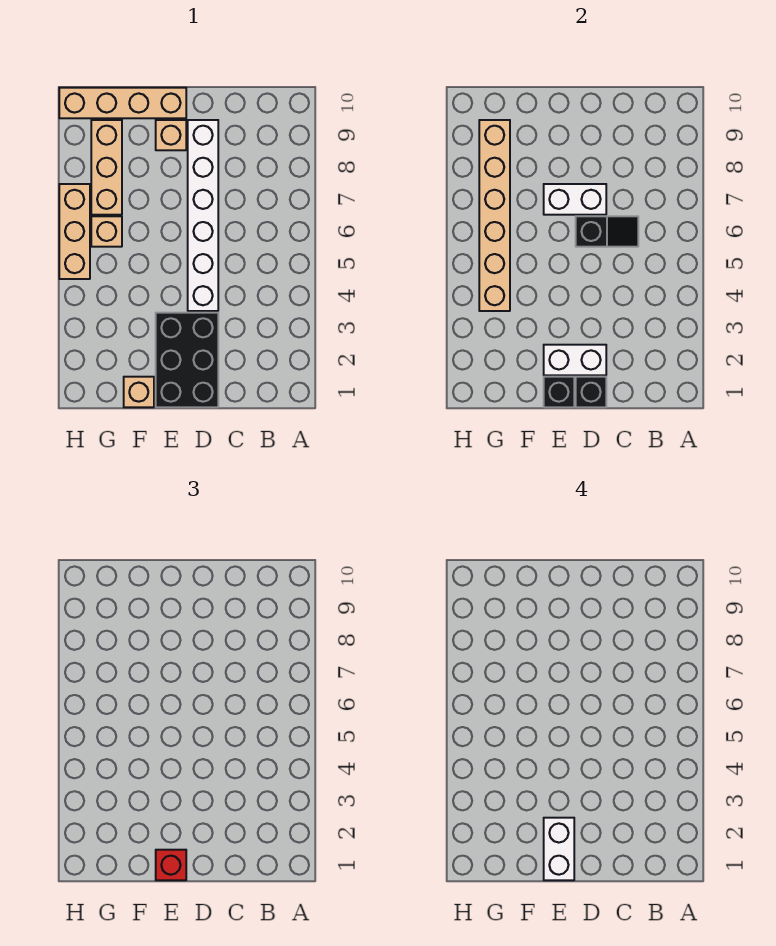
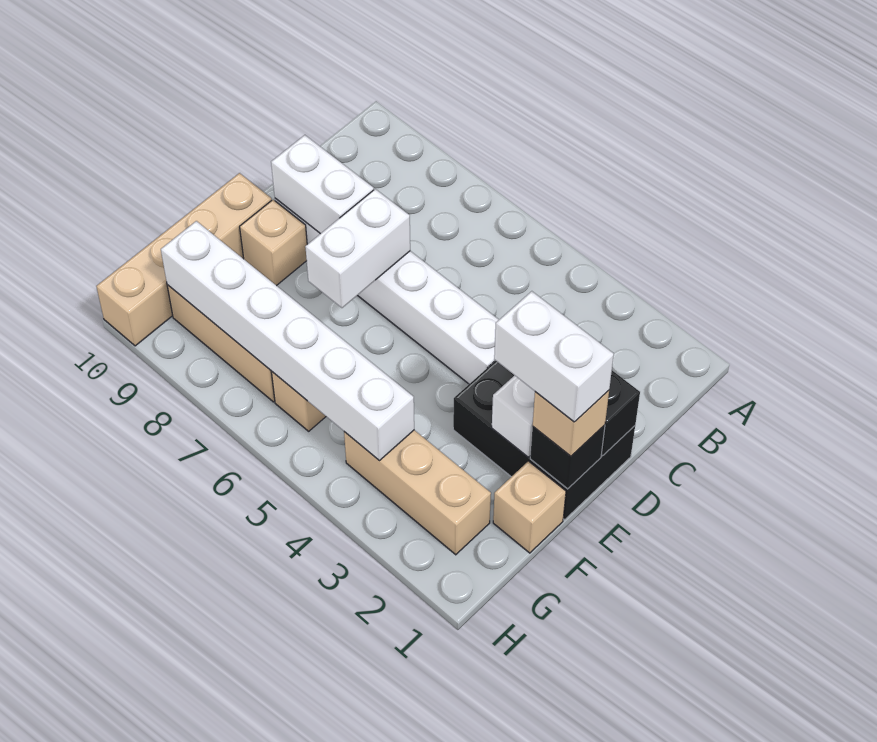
black slope C6:D6 level 2 top D -> none
none -> white brick D8:D9 level 2
red brick E1 level 3 -> tan brick E1 level 3
tan brick G4:G9 level 2 -> white brick G4:G9 level 2
tan brick H5:H7 level 1 -> tan brick G2:G4 level 1

